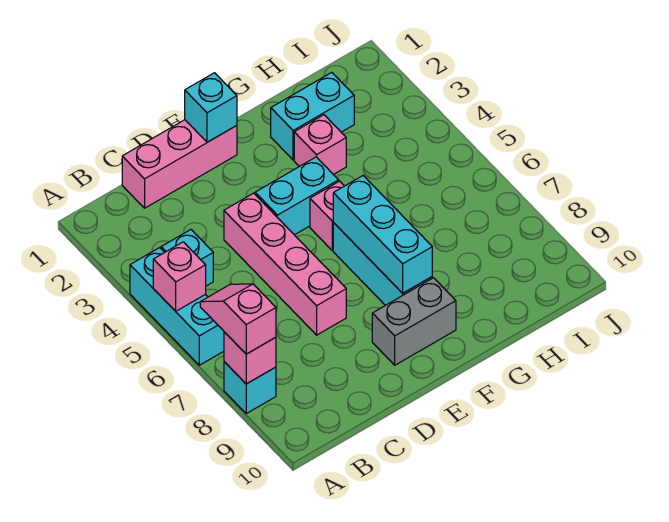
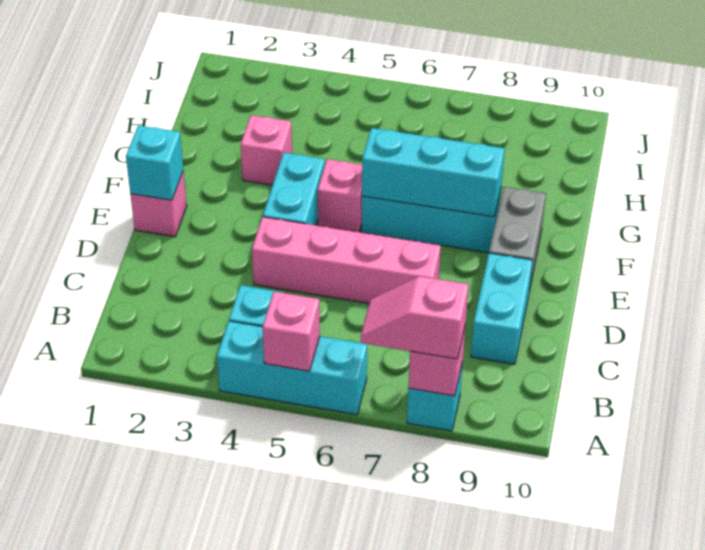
pink brick C1:E1 level 1 -> pink brick E1 level 1
cyan brick G2:H2 level 1 -> cyan brick C9:D9 level 1

